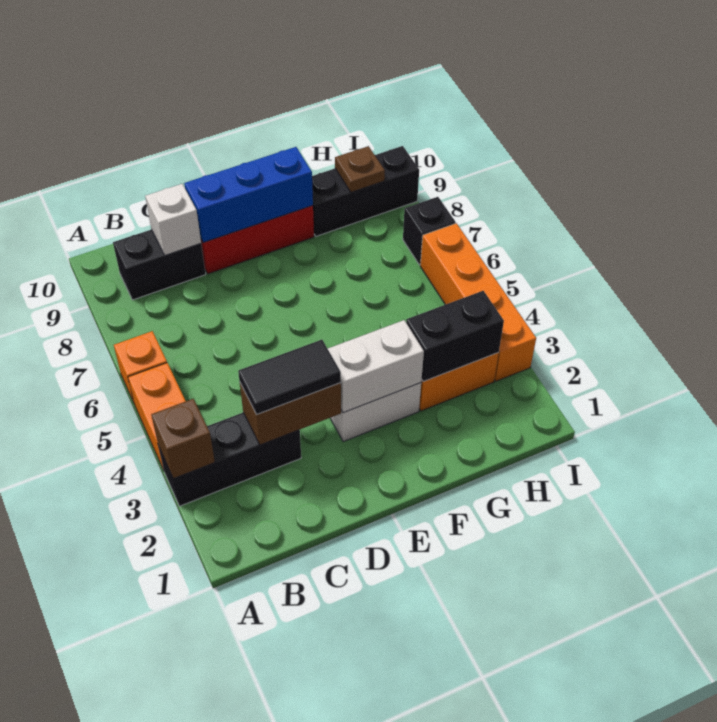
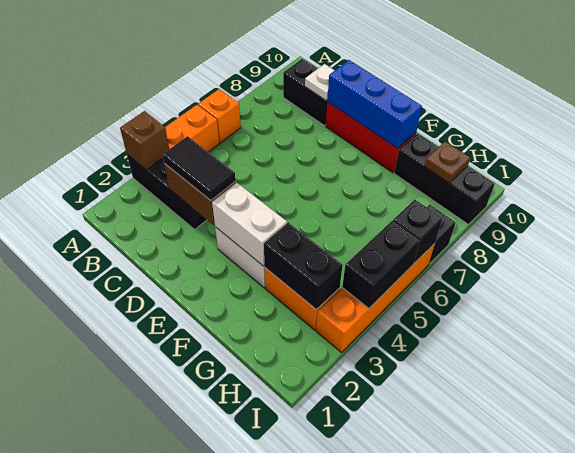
white brick C9 level 2 -> white plate C9 level 2
none -> black brick I4:I5 level 2
none -> black brick I6 level 2

